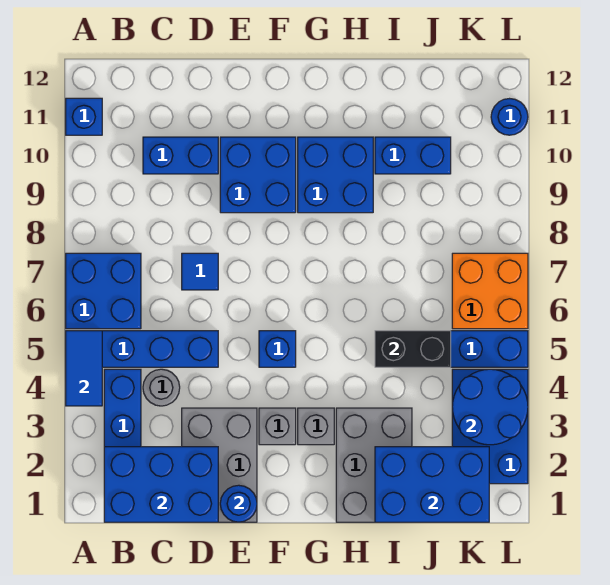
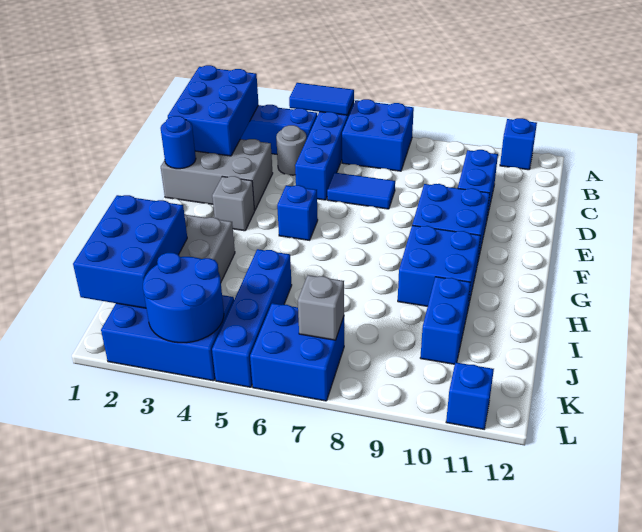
blue tile D7 level 1 -> blue tile D6:D7 level 1
grey brick G3 level 1 -> grey brick K7 level 2
black brick I5:J5 level 2 -> none
orange brick K6:L7 level 1 -> blue brick K6:L7 level 1
blue round brick L11 level 1 -> blue brick L11 level 1

